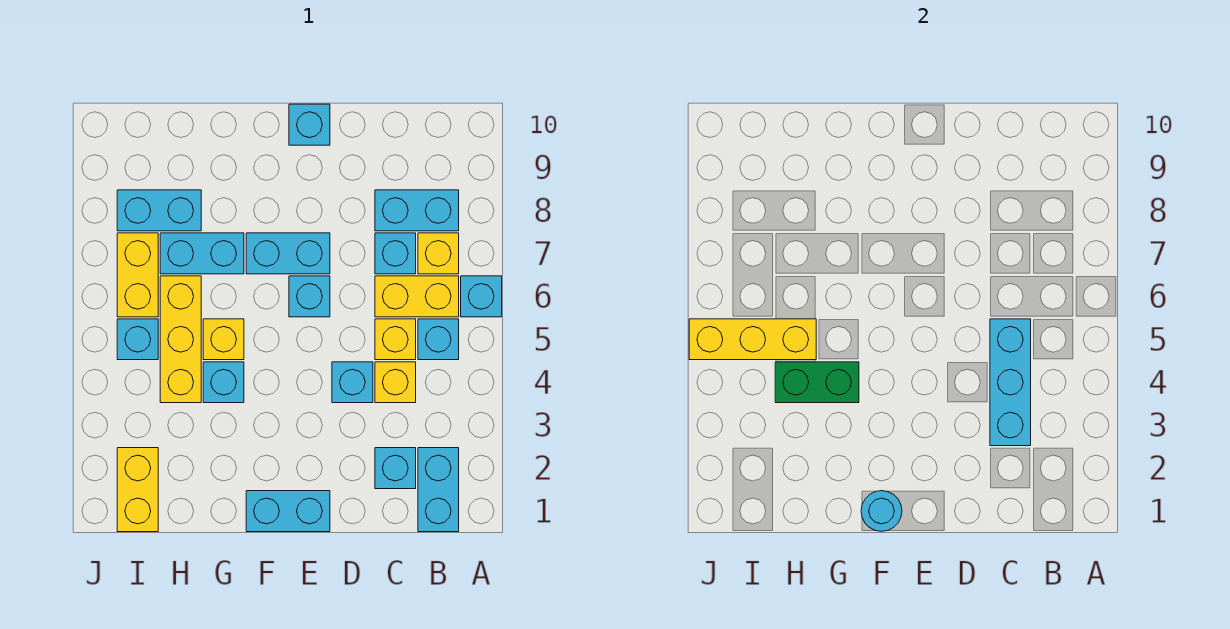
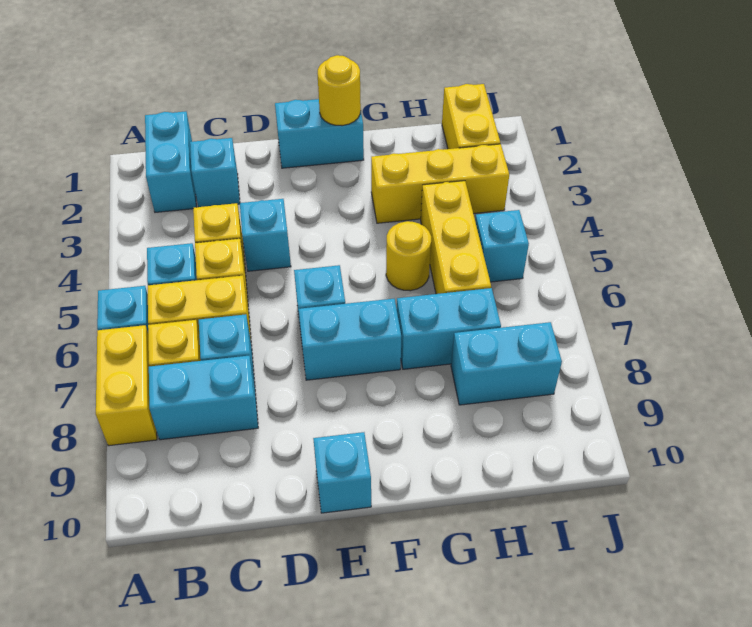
cyan brick C3:C5 level 2 -> none
cyan round brick F1 level 2 -> yellow round brick F1 level 2
cyan brick G4 level 1 -> none
green brick G4:H4 level 2 -> none
yellow brick G5 level 1 -> yellow round brick G5 level 1
yellow brick H5:J5 level 2 -> yellow brick G3:I3 level 1
yellow brick I6:I7 level 1 -> yellow brick A7:A8 level 1

